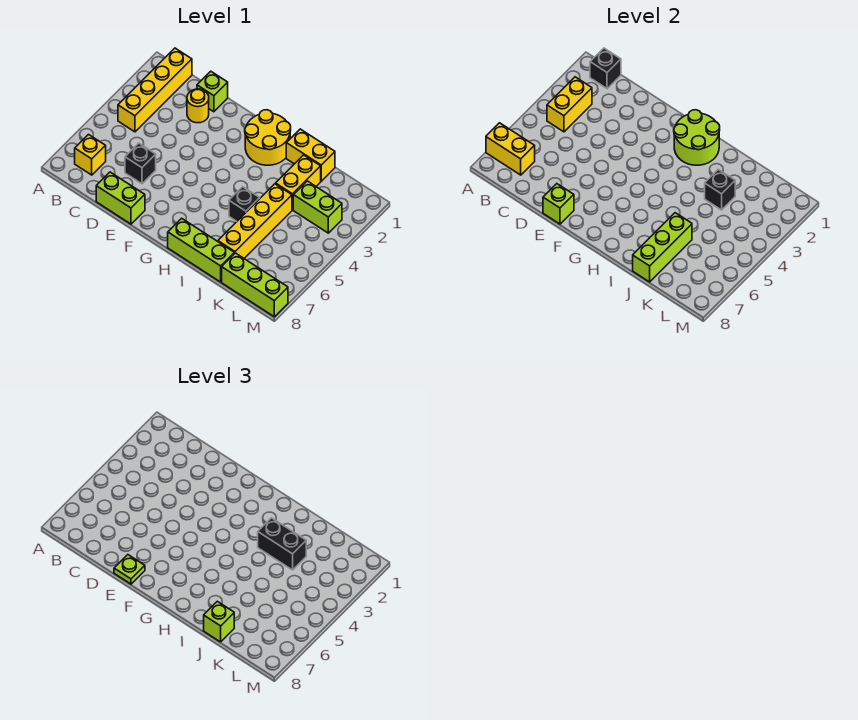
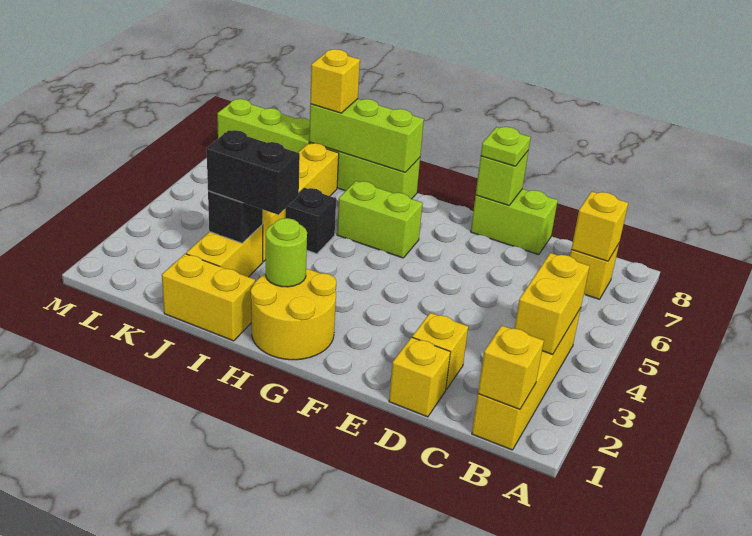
yellow brick A7:B7 level 2 -> yellow brick B7 level 2
black brick B1 level 2 -> yellow brick B1 level 2
lime brick D1 level 1 -> yellow brick D1 level 1
yellow round brick D2 level 1 -> yellow brick D2 level 1
black brick D6 level 1 -> none
lime round brick G1:H2 level 2 -> lime round brick H2 level 2
lime brick J6:J8 level 2 -> lime brick H8:J8 level 2
lime brick J8 level 3 -> yellow brick J8 level 3
lime brick K3:L3 level 1 -> lime brick G6:H6 level 1

